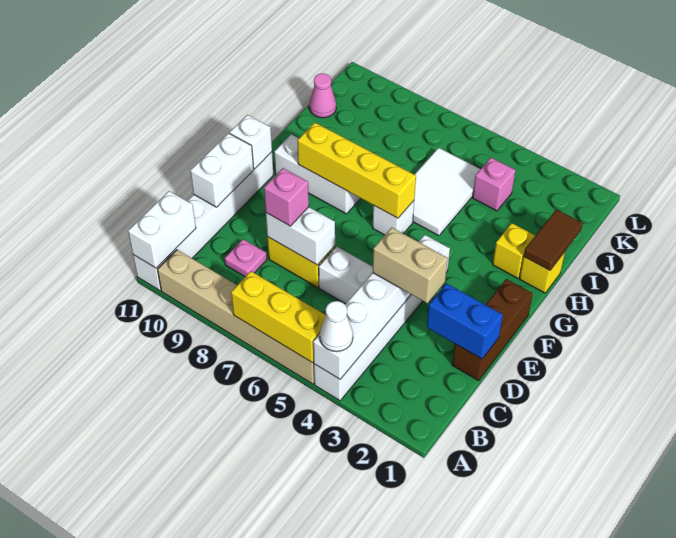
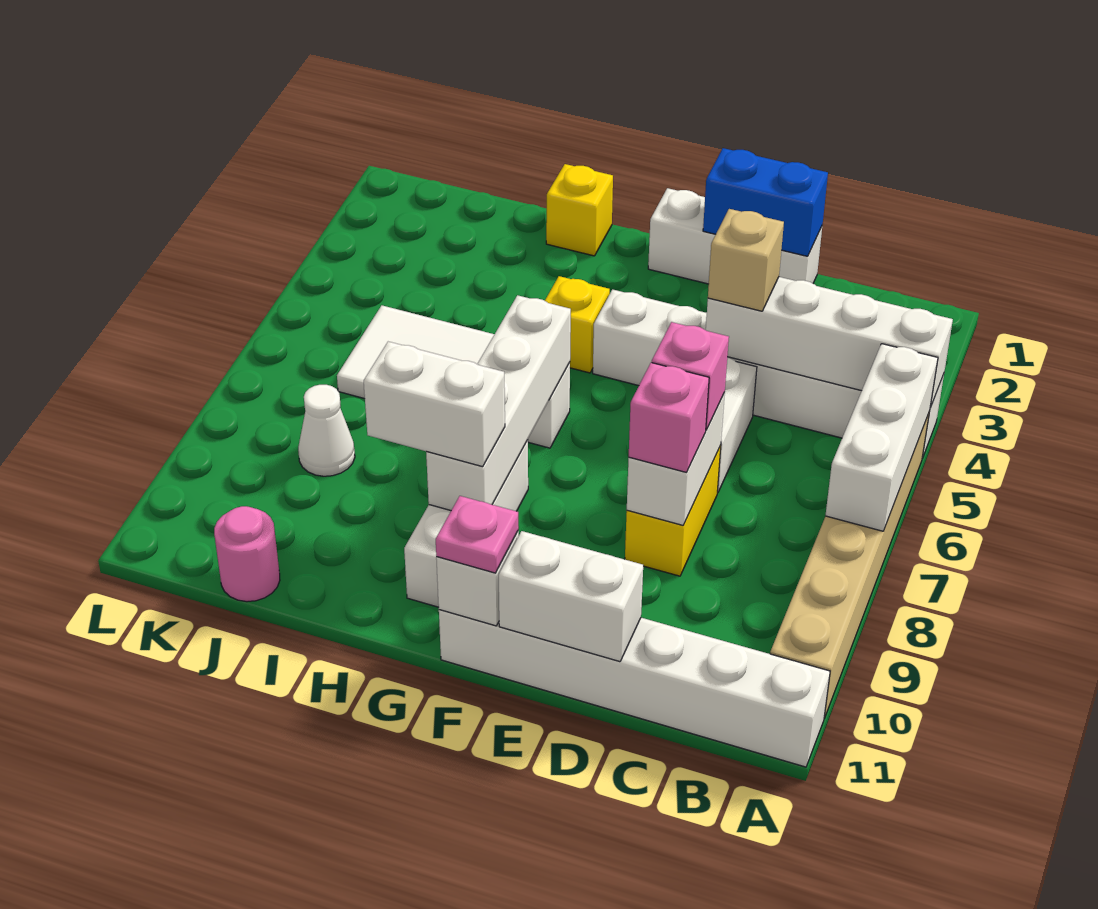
white cone A4 level 3 -> white cone J8 level 1
yellow brick A5:A7 level 2 -> white brick A5:A7 level 2
white brick A11:B11 level 2 -> white brick G9:H9 level 3
pink plate C9 level 1 -> pink plate F11 level 3
brown brick D1:F1 level 1 -> white brick D1:F1 level 1
blue brick D1:D2 level 2 -> blue brick D1:E1 level 2
tan brick D3:D4 level 3 -> tan brick D4 level 3
yellow brick G6:G9 level 2 -> white brick G6:G9 level 2
brown tile H1:I1 level 2 -> none
yellow brick H2 level 1 -> yellow brick G4 level 1
pink brick J4 level 1 -> pink brick D7 level 3
pink cone J11 level 1 -> pink round brick J11 level 1

